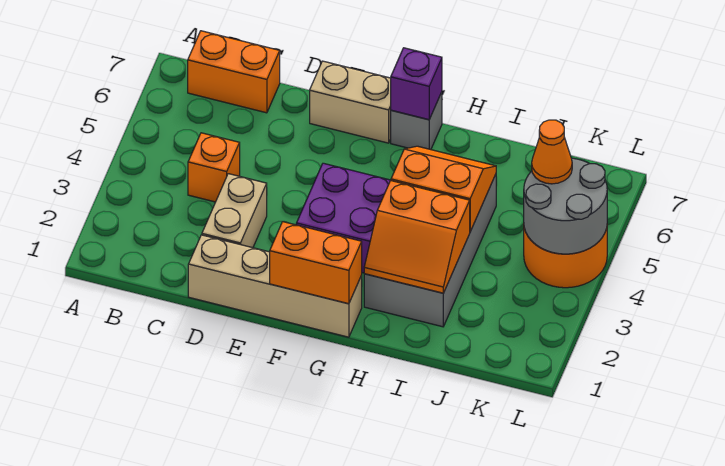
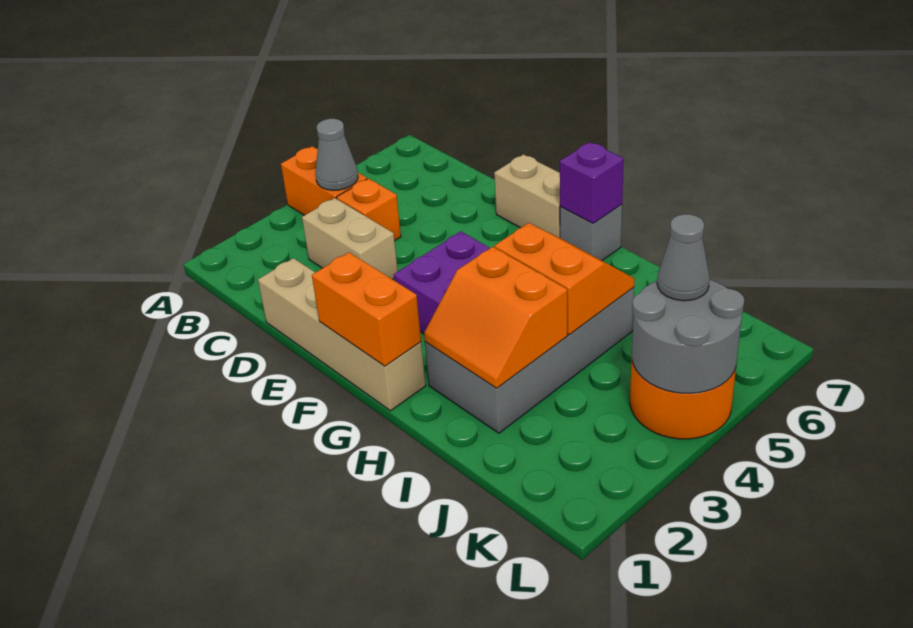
none -> grey cone B4 level 2
orange brick B7:C7 level 1 -> orange brick A4:B4 level 1
tan brick D2:D3 level 1 -> tan brick C3:D3 level 1
orange cone K5 level 3 -> grey cone K5 level 3

